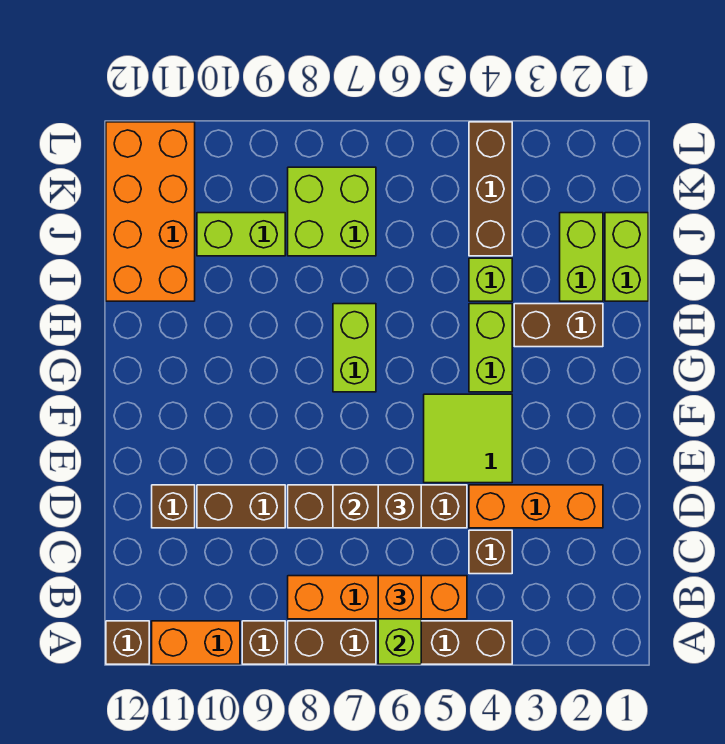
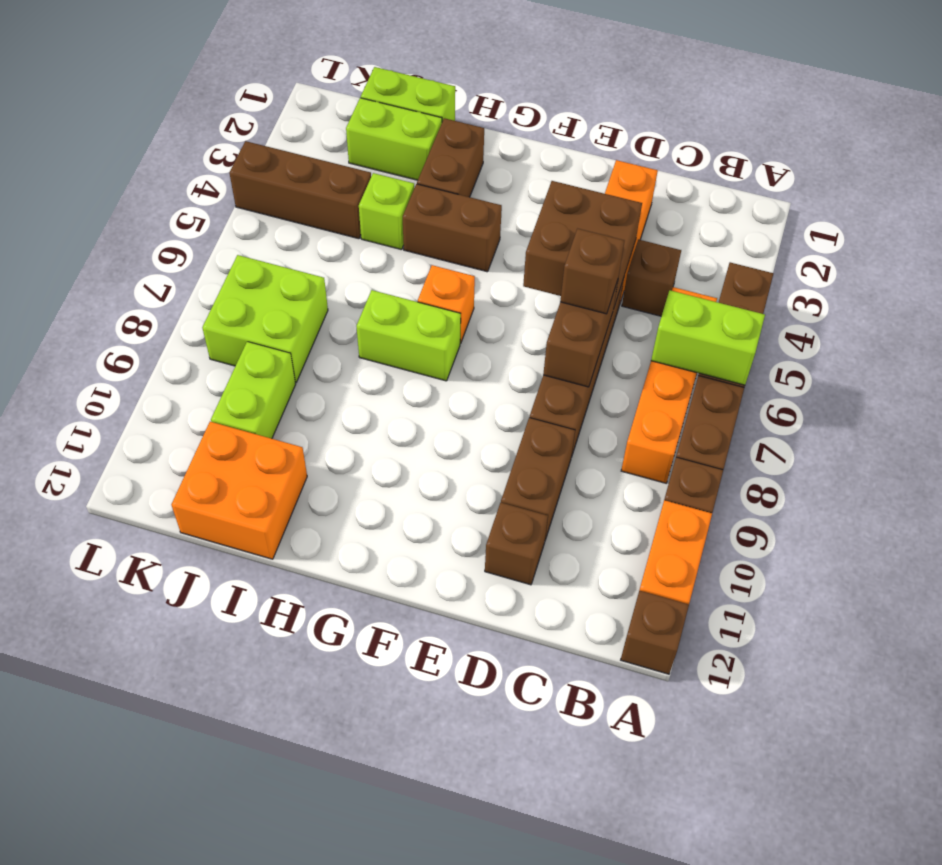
orange brick B6 level 3 -> orange brick G6 level 1
none -> brown brick D4:E5 level 2
lime tile E4:F5 level 1 -> none
lime brick G4:H4 level 1 -> brown brick G4:H4 level 1
orange brick I11:L12 level 1 -> orange brick I11:J12 level 1

